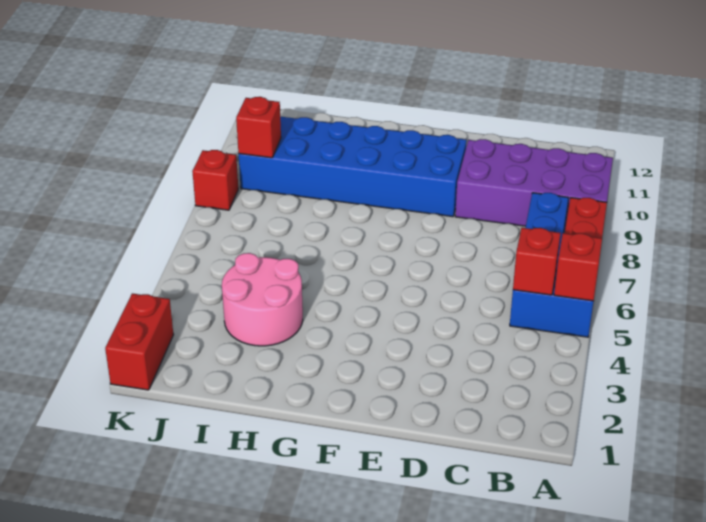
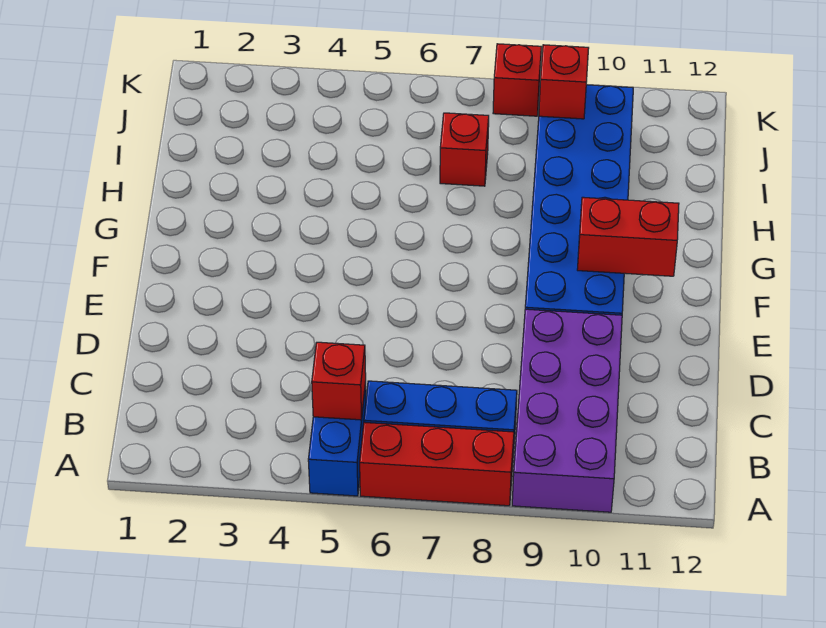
red brick A5 level 2 -> red brick I7 level 1
pink round brick H3:I4 level 1 -> none
red brick K1:K2 level 1 -> red brick F10:F11 level 2

